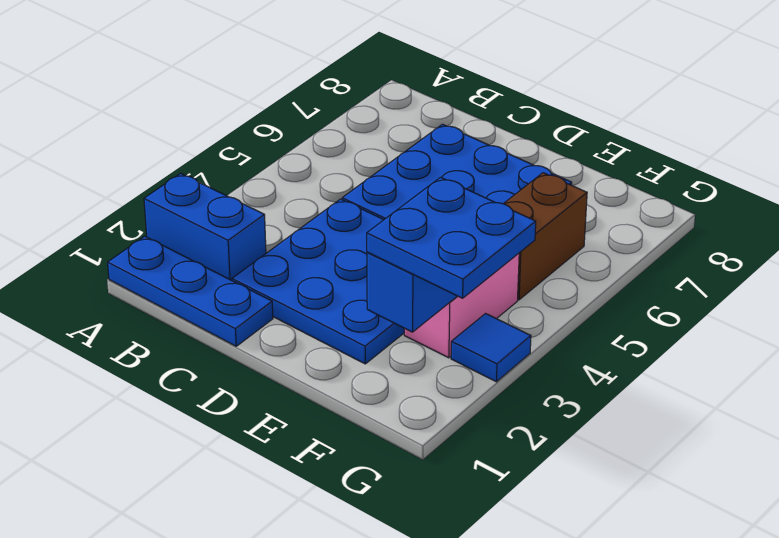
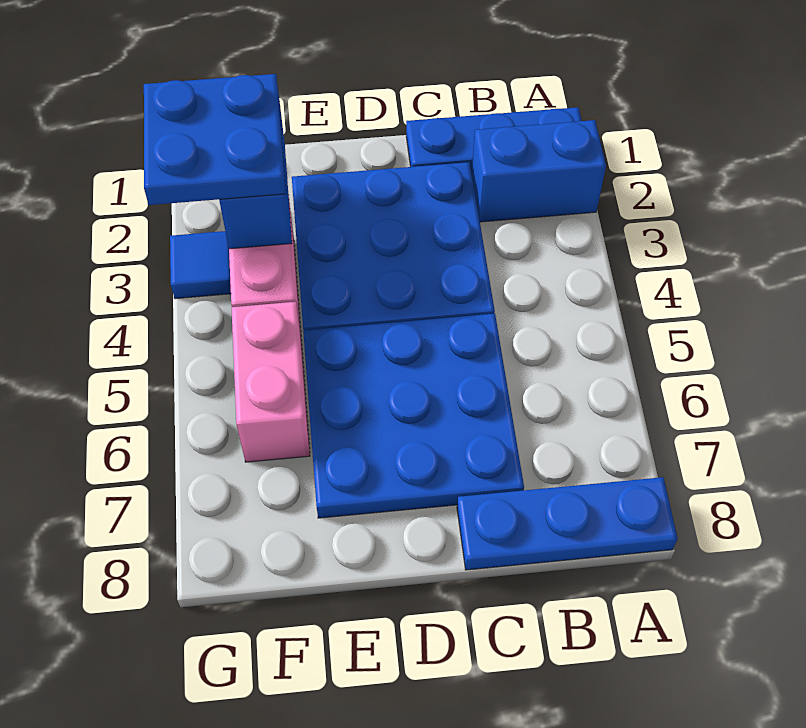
none -> blue plate A8:C8 level 1
brown brick F5:F6 level 1 -> pink brick F5:F6 level 1

